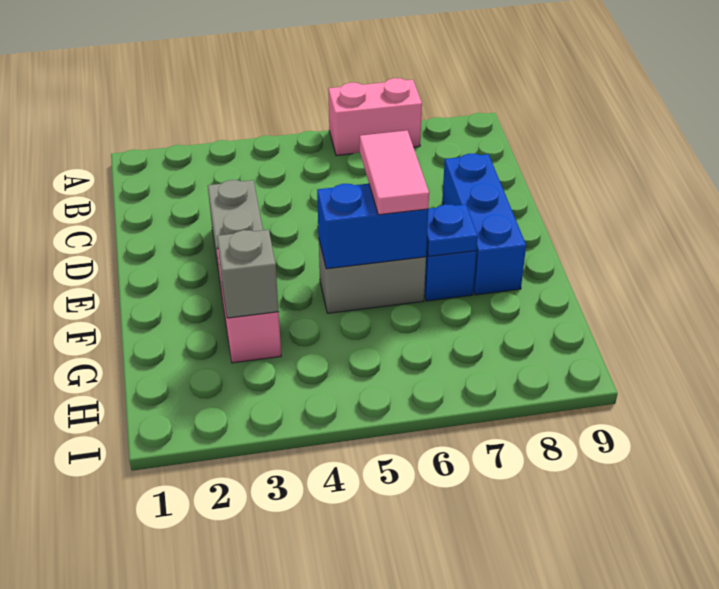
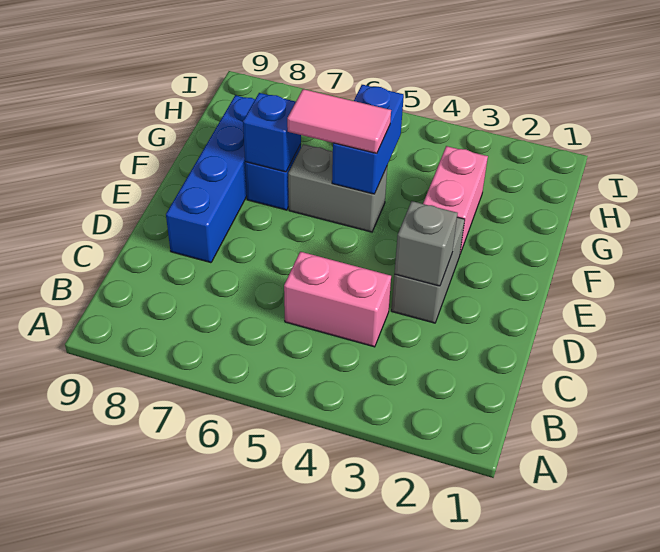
pink brick A6:A7 level 1 -> pink brick C4:C5 level 1
blue brick D8:F8 level 1 -> blue brick D8:G8 level 1
pink tile E6:F6 level 3 -> pink tile F5:F6 level 3
blue brick F5:F6 level 2 -> blue brick F5:G5 level 2
blue plate F7 level 2 -> blue brick F7 level 2
grey brick G3 level 2 -> grey brick D3 level 2

